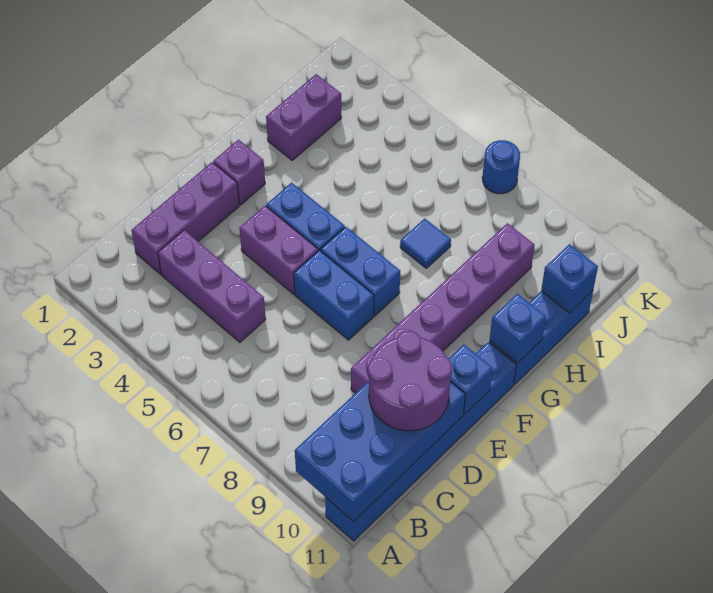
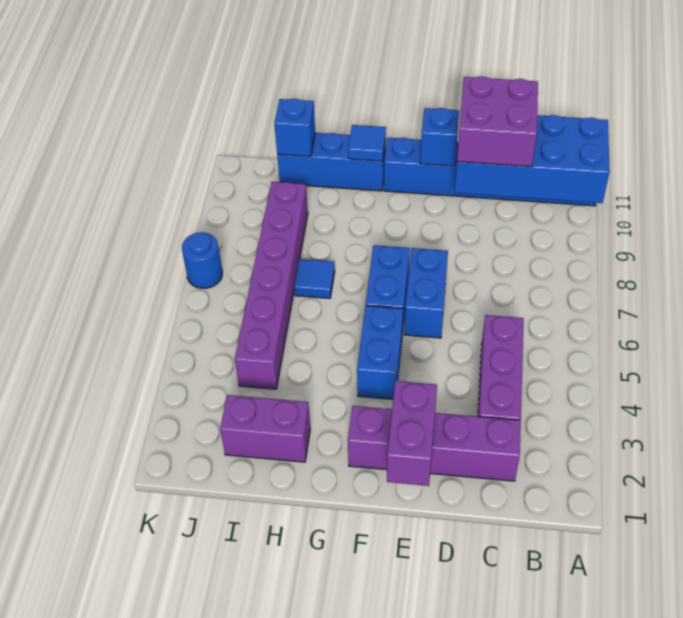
purple round brick C10:D11 level 3 -> purple brick C10:D11 level 3
purple brick D9:I9 level 1 -> purple brick I4:I9 level 1
purple brick E4:E5 level 1 -> purple brick E1:E2 level 2
blue brick G11 level 2 -> blue tile G11 level 2

